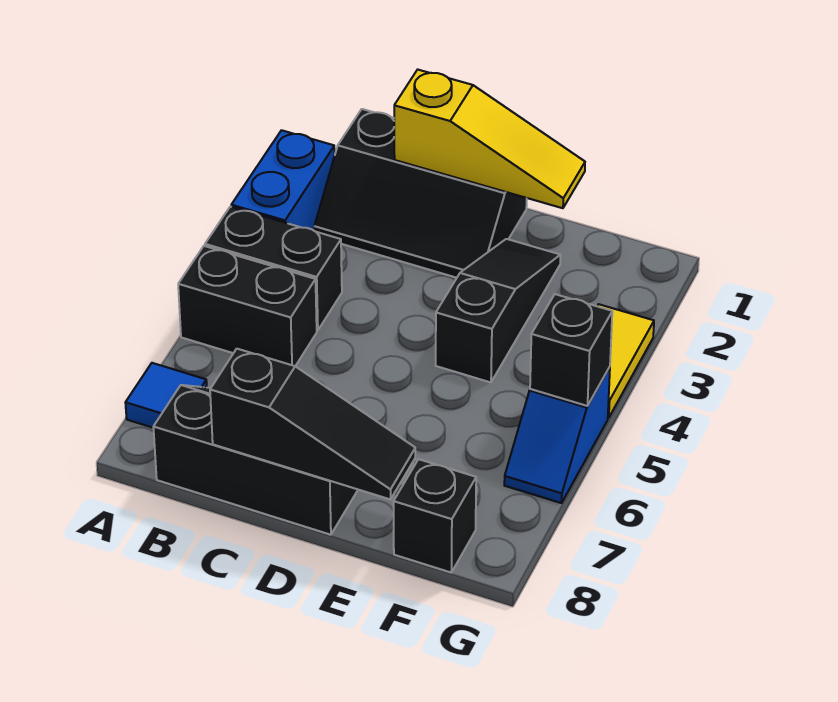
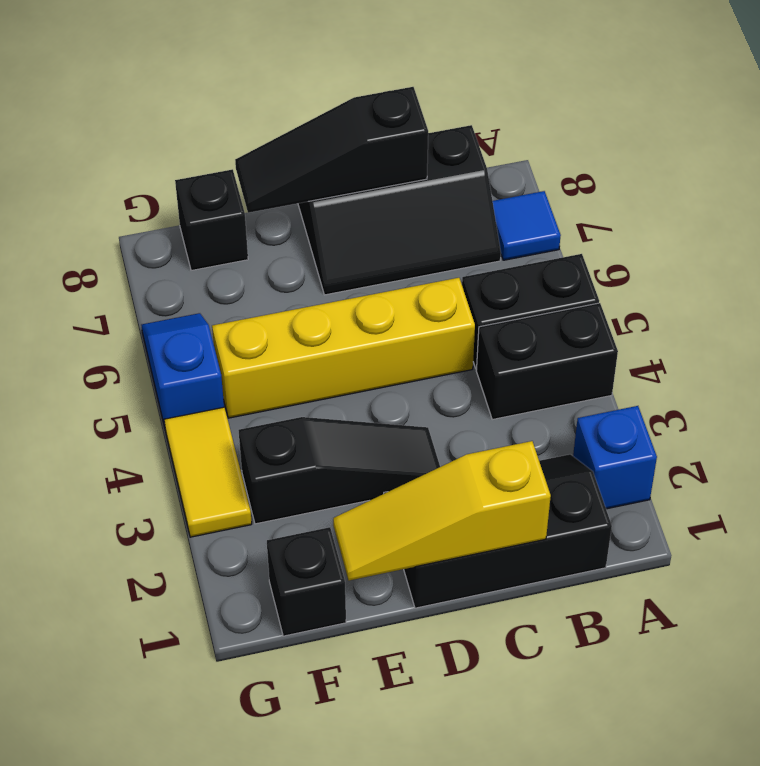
blue brick A2:A3 level 1 -> blue brick A2 level 1
none -> yellow brick C5:F5 level 1
black slope E2:E4 level 1 top 4 -> black slope D3:F3 level 1 top F
black brick G5 level 2 -> black brick F1 level 1

